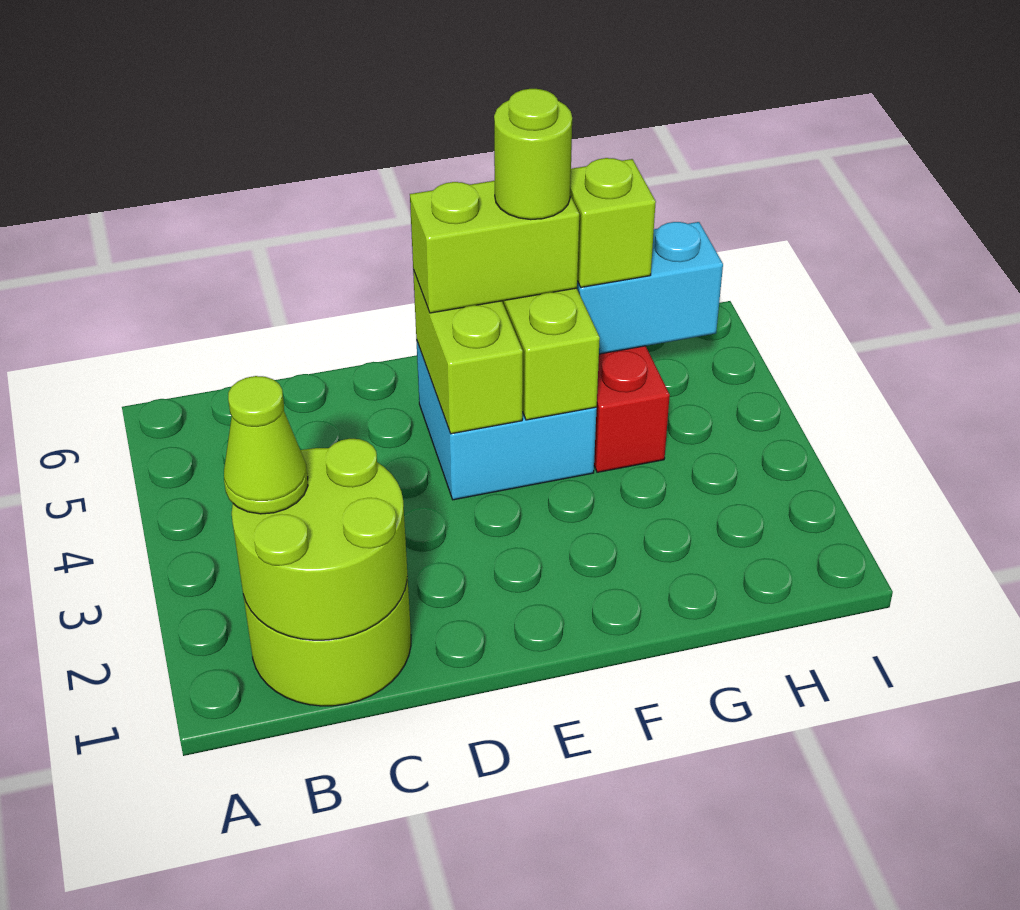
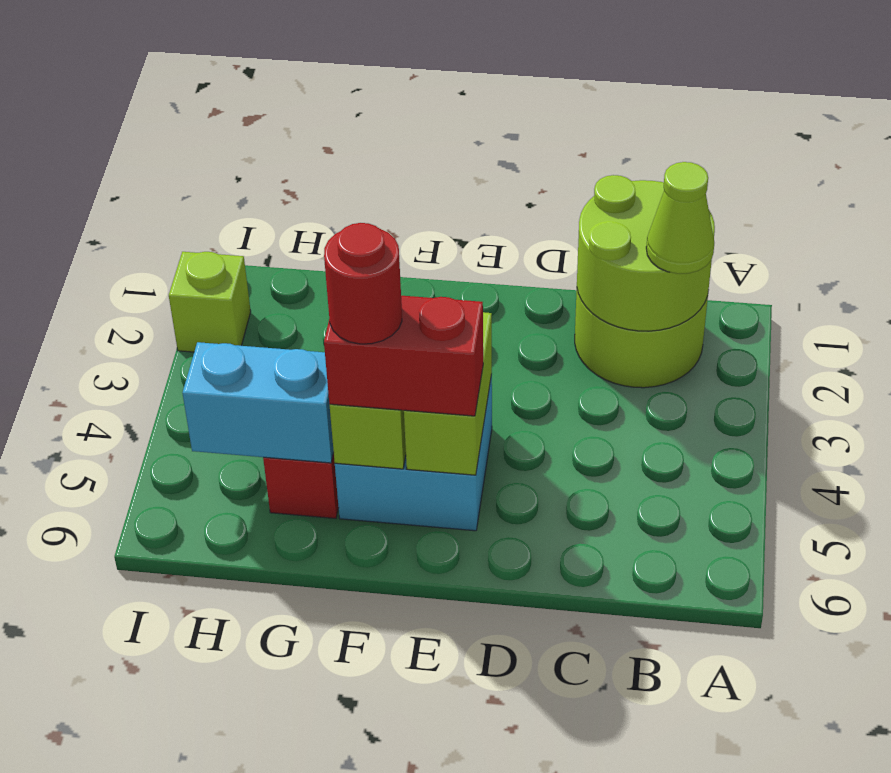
lime brick E5:F5 level 3 -> red brick E5:F5 level 3
lime round brick F5 level 4 -> red round brick F5 level 4
lime brick G5 level 3 -> lime brick I2 level 1

